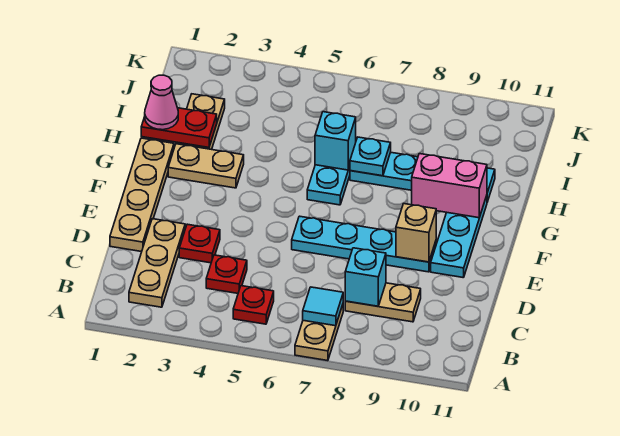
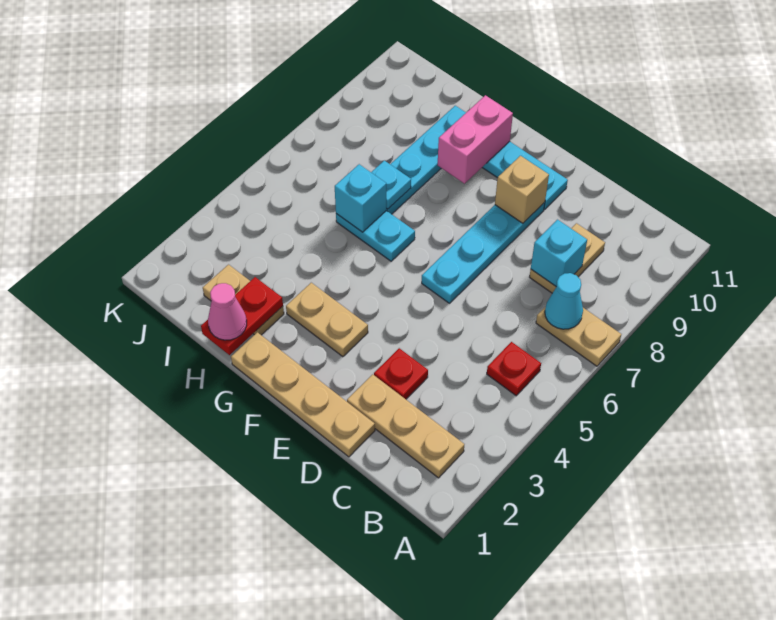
cyan tile B7 level 2 -> cyan cone B7 level 2
red plate C4 level 1 -> none
tan plate G2:G3 level 1 -> tan plate F3:G3 level 1

